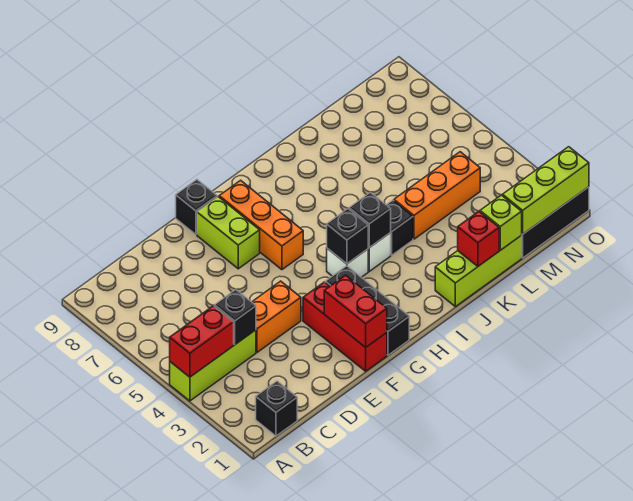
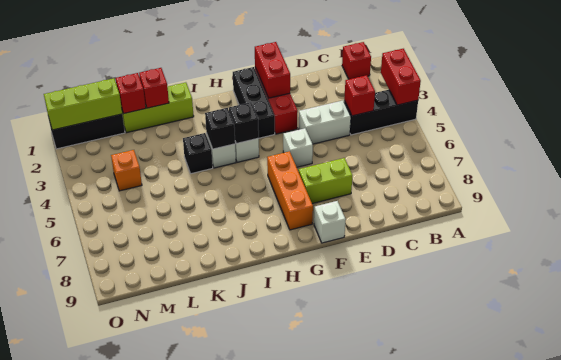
lime brick A4:C4 level 1 -> black brick A4:C4 level 1
red brick A4:B4 level 2 -> red brick A3:A4 level 2
black brick B1 level 1 -> red brick B1 level 1
black brick C4 level 2 -> red brick C4 level 2
orange brick D4:E4 level 1 -> white brick D4:E4 level 1
none -> white brick F5 level 1
lime brick F7:F8 level 1 -> lime brick E7:F7 level 1
black brick F9 level 1 -> white brick F9 level 1
orange brick K4:M4 level 1 -> orange brick M4 level 1
lime brick L1 level 2 -> red brick L1 level 2

